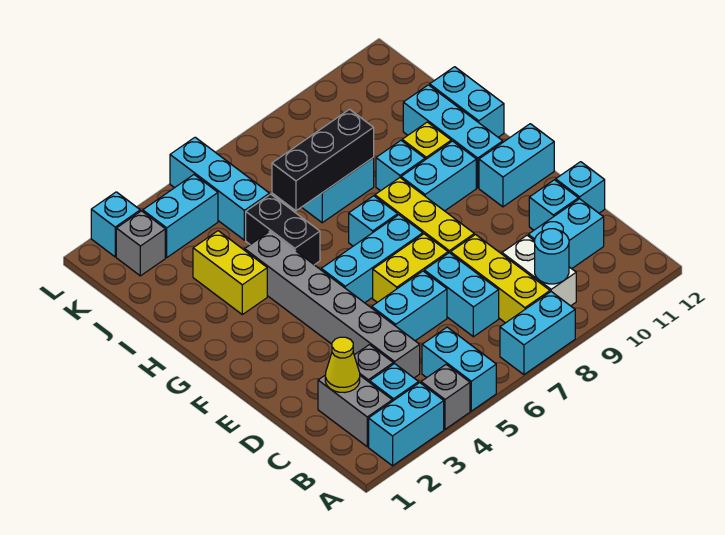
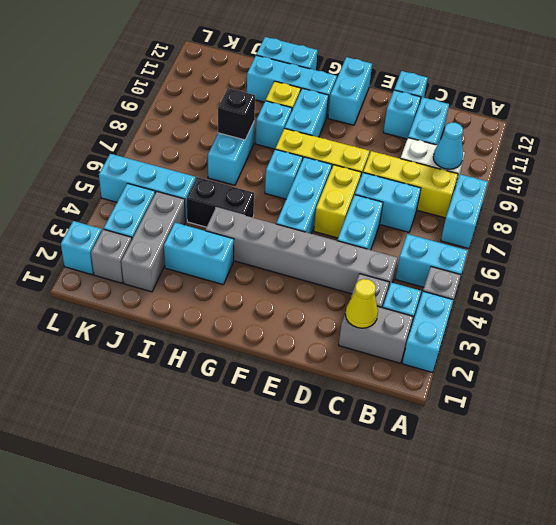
cyan round brick B9 level 2 -> cyan cone B9 level 2
yellow brick H3:I3 level 1 -> cyan brick H3:I3 level 1
black brick I6:I8 level 2 -> black brick I8 level 2
none -> grey brick J2:J4 level 1

